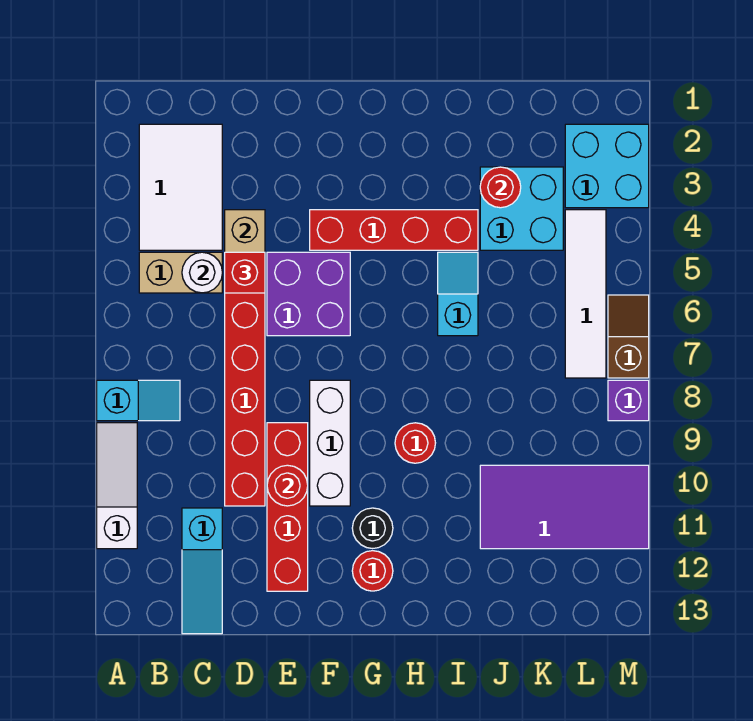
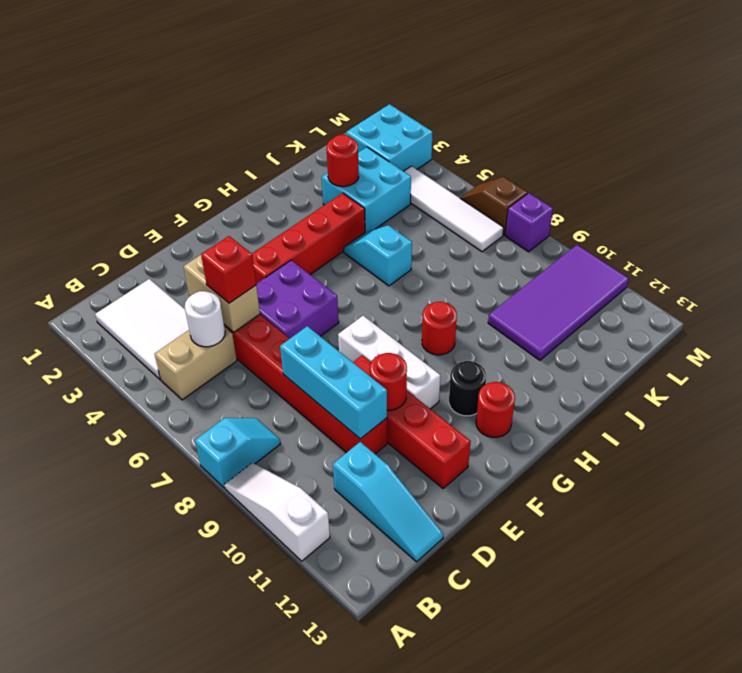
none -> cyan brick D8:D10 level 2

